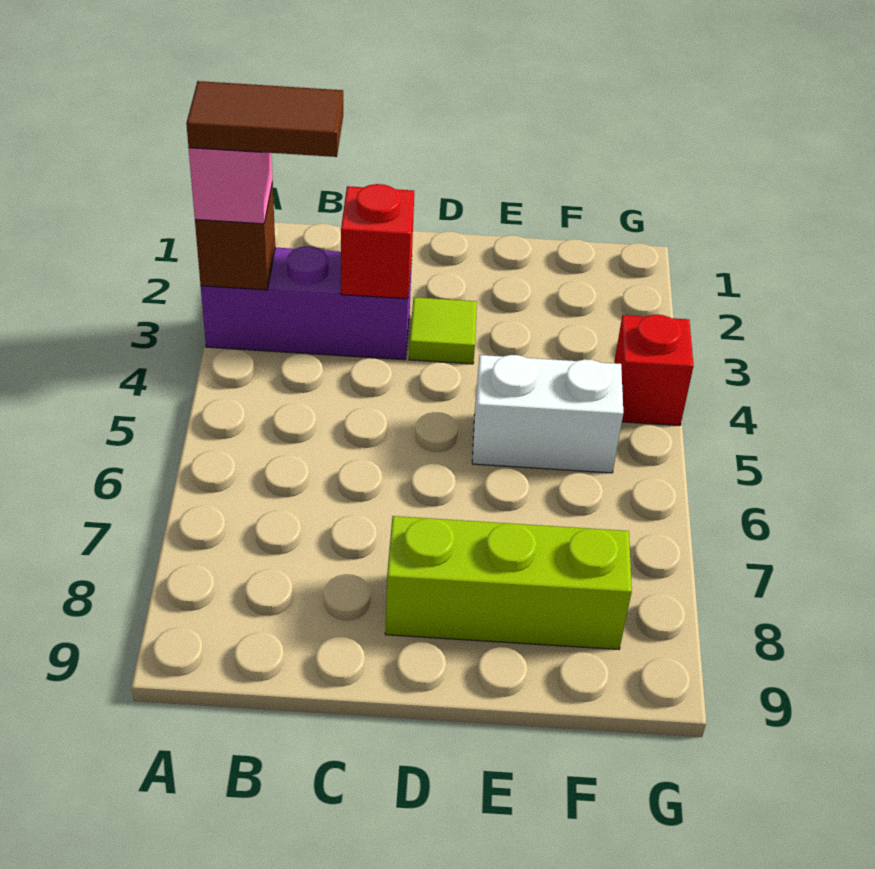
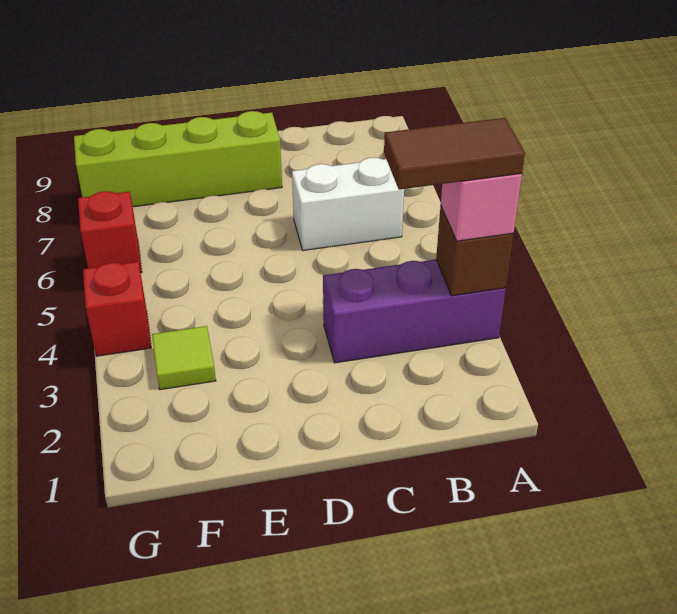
red brick C3 level 2 -> red brick G6 level 1
lime tile D3 level 1 -> lime tile F3 level 1
lime brick D8:F8 level 1 -> lime brick D8:G8 level 1
white brick E5:F5 level 1 -> white brick B6:C6 level 1

